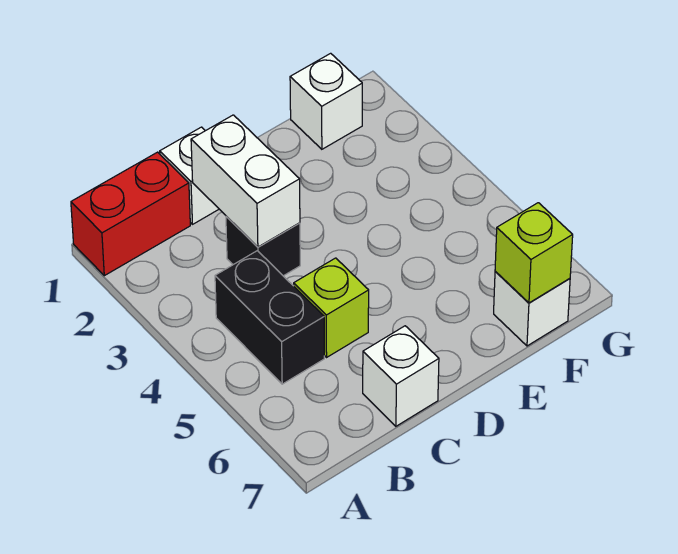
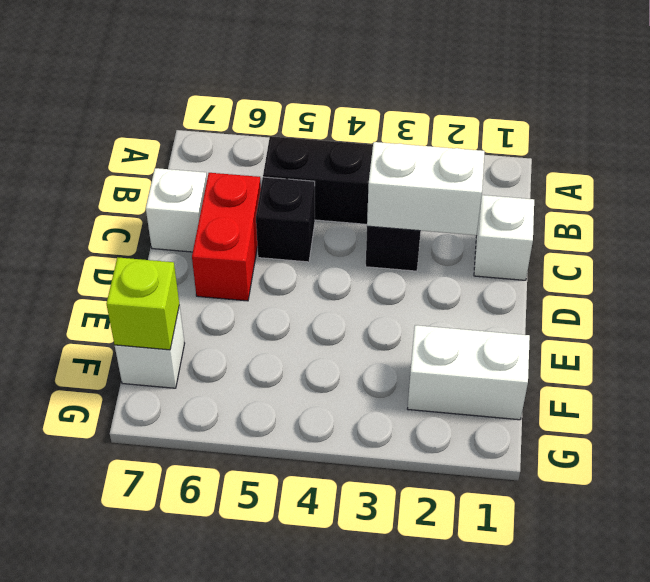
red brick A1:B1 level 1 -> red brick C6:D6 level 1
lime brick C5 level 1 -> black brick C5 level 1
white brick F1 level 1 -> white brick F1:F2 level 1

